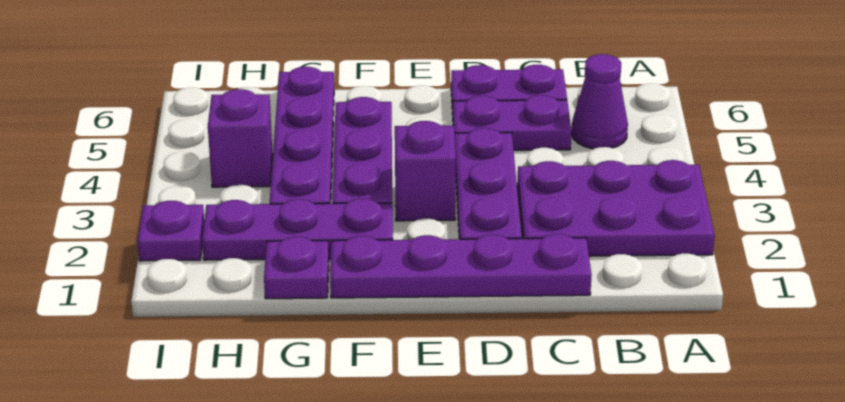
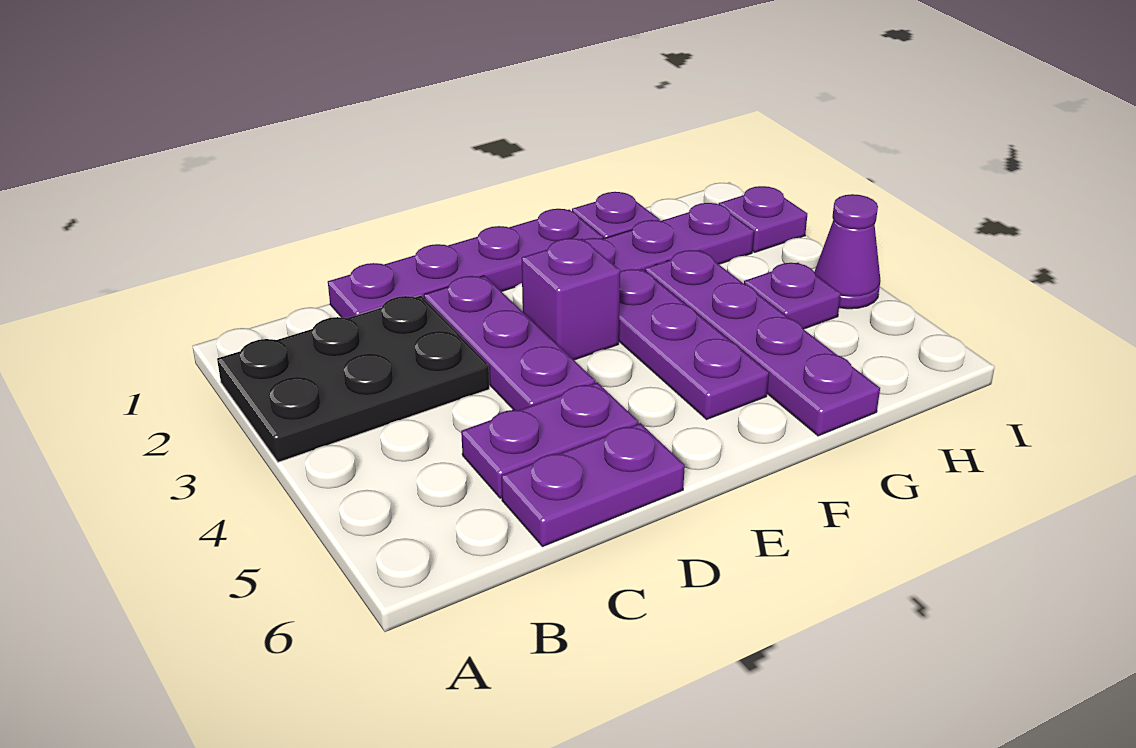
purple plate A2:C3 level 1 -> black plate A2:C3 level 1
purple cone B5 level 1 -> purple cone I4 level 1
purple brick H4 level 1 -> purple plate H4 level 1

